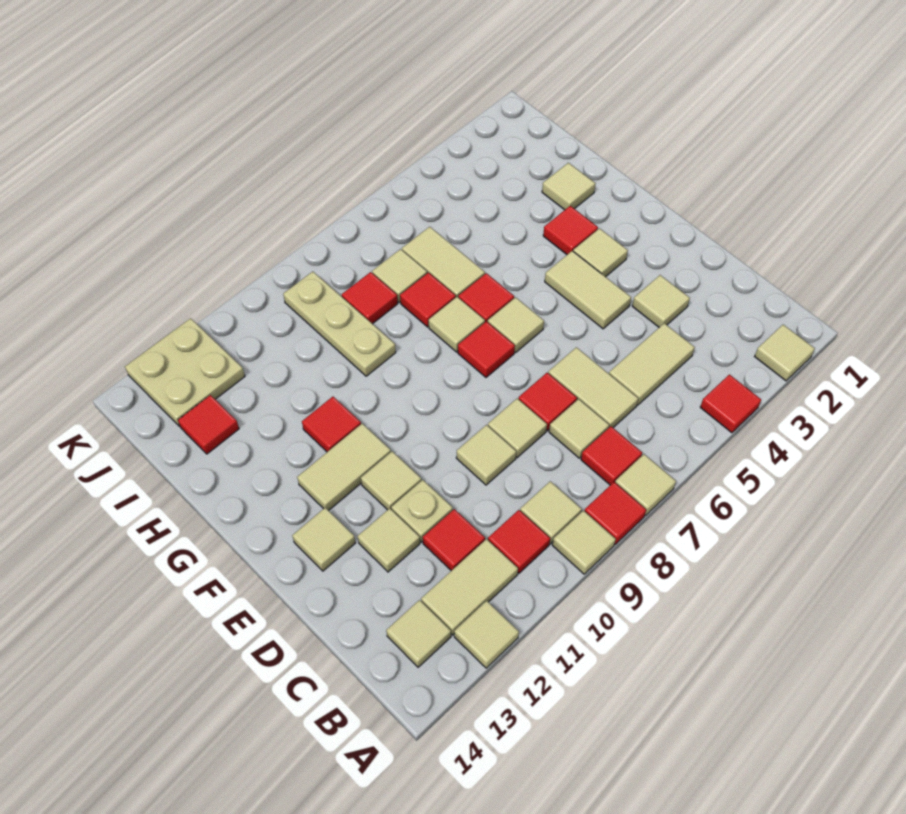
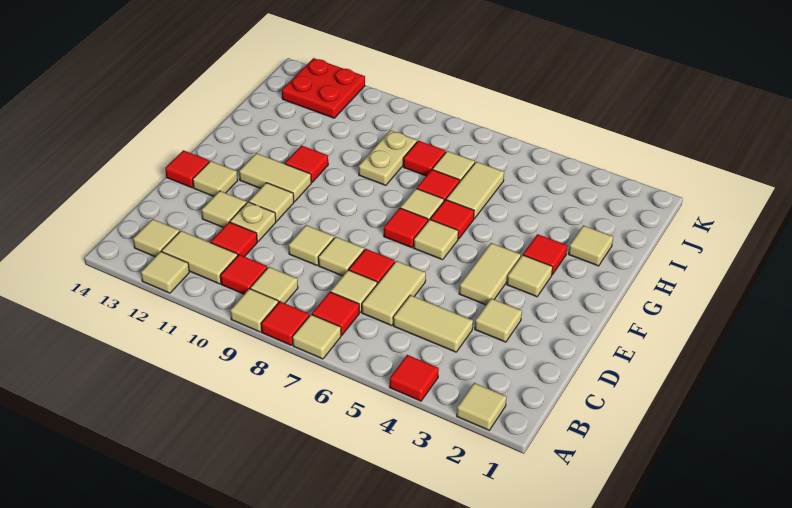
tan plate H9:J9 level 1 -> tan plate H9:I9 level 1
red tile I13 level 1 -> red tile E14 level 1
tan plate J12:K13 level 1 -> red plate J12:K13 level 1

